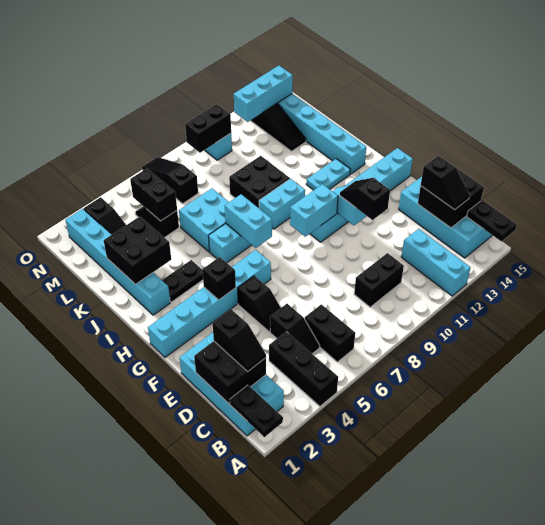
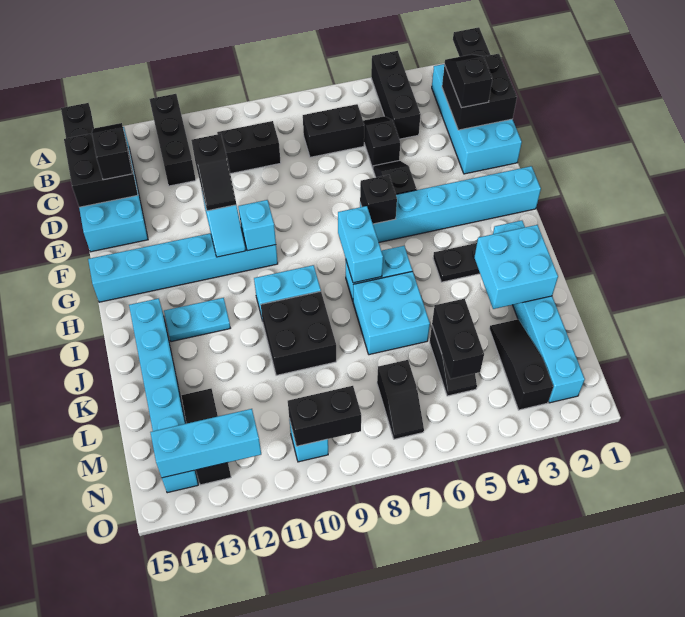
cyan brick A12:C12 level 1 -> black brick A12:C12 level 1
black brick B6:C6 level 1 -> black brick C6:C7 level 1
black brick G4 level 2 -> black brick G6 level 2
cyan brick G9:G10 level 2 -> cyan brick G10 level 2
black brick J2:K3 level 2 -> cyan brick J2:K3 level 2
black slope M7:O7 level 1 top M -> black slope M7:N7 level 1 top M

